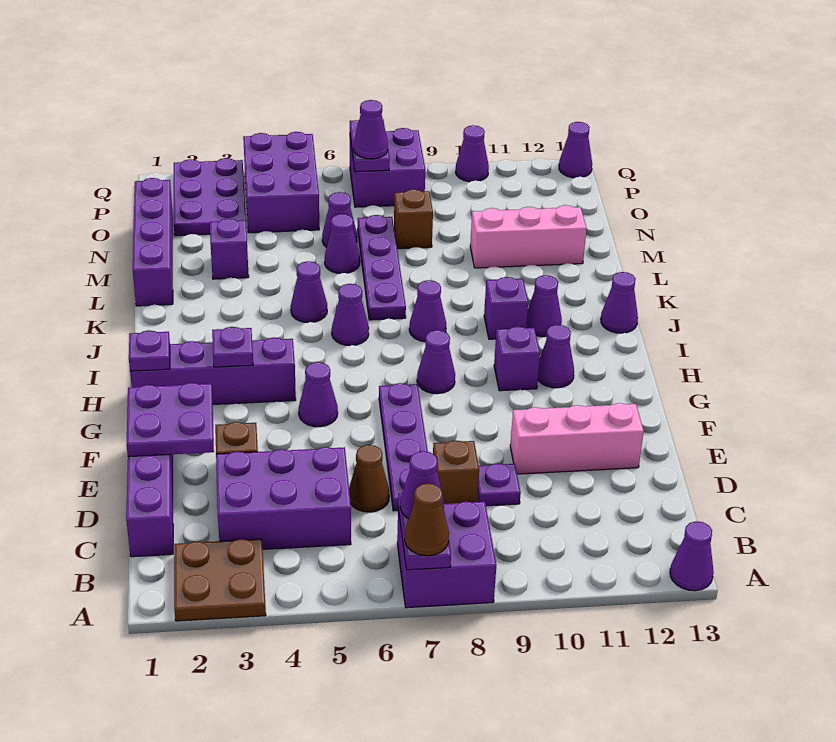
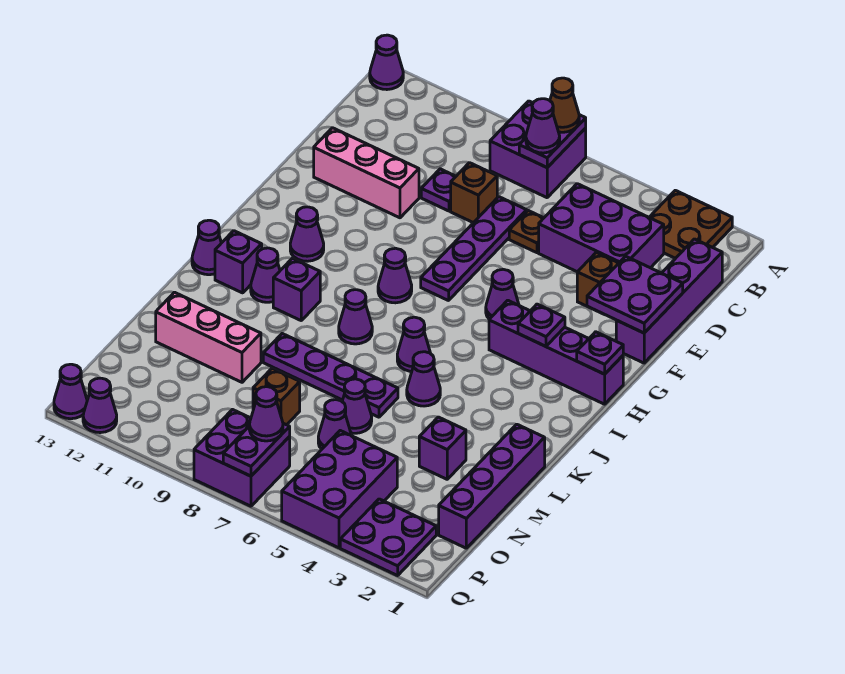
brown cone D6 level 1 -> brown plate D6 level 1
purple brick H10 level 1 -> purple brick J12 level 1
purple plate K7:N7 level 1 -> purple plate L6:L9 level 1
purple plate O2:Q3 level 1 -> purple plate P2:Q3 level 1
purple cone Q10 level 1 -> purple cone Q12 level 1

